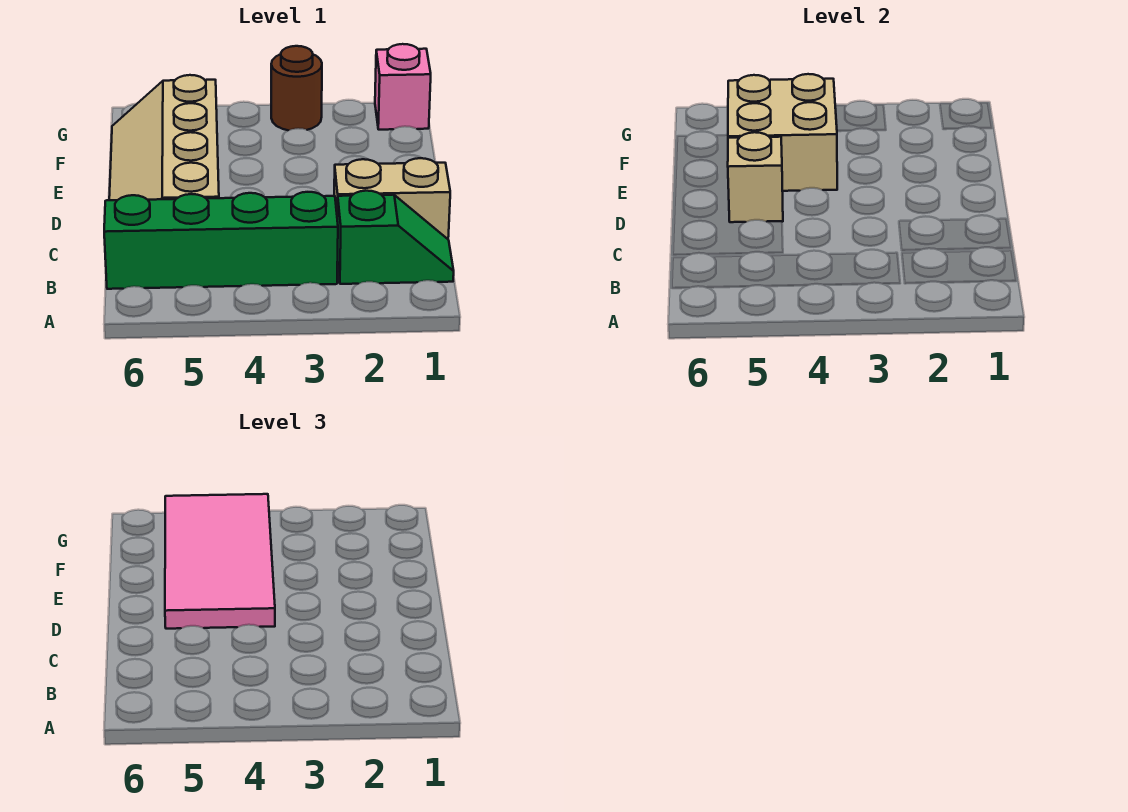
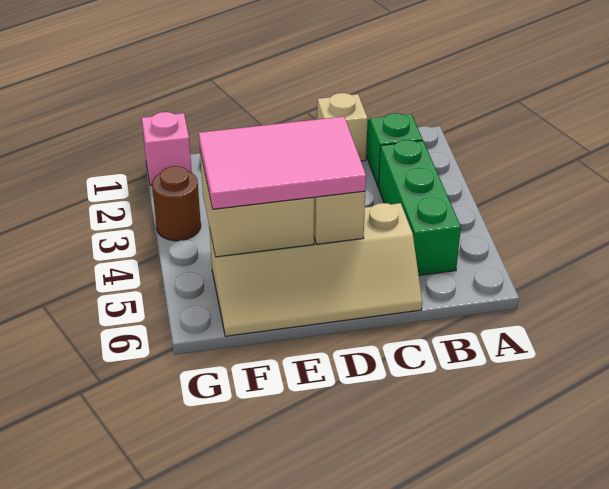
green brick B3:B6 level 1 -> green brick B3:B5 level 1
tan brick C1:C2 level 1 -> tan brick C1 level 1
pink tile D4:G5 level 3 -> pink tile D4:F5 level 3

